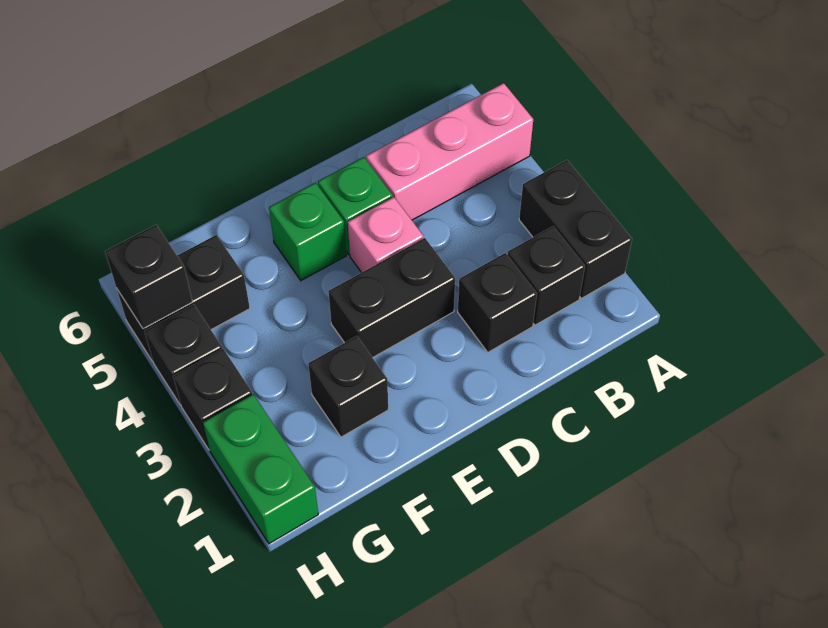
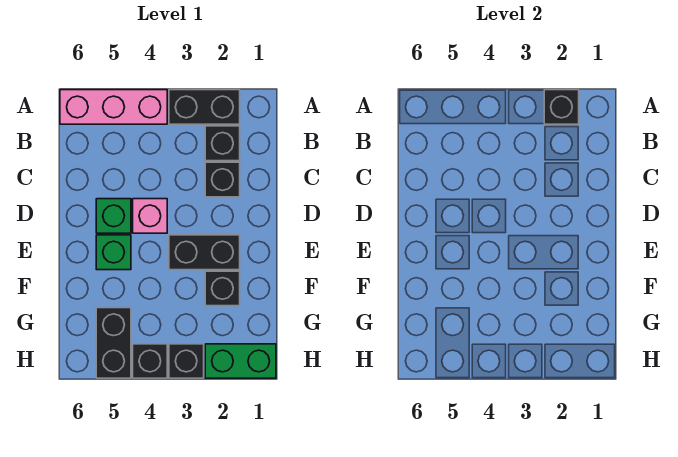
pink brick A5:C5 level 1 -> pink brick A4:A6 level 1
black brick D3:E3 level 1 -> black brick E2:E3 level 1
black brick H5 level 2 -> black brick A2 level 2

